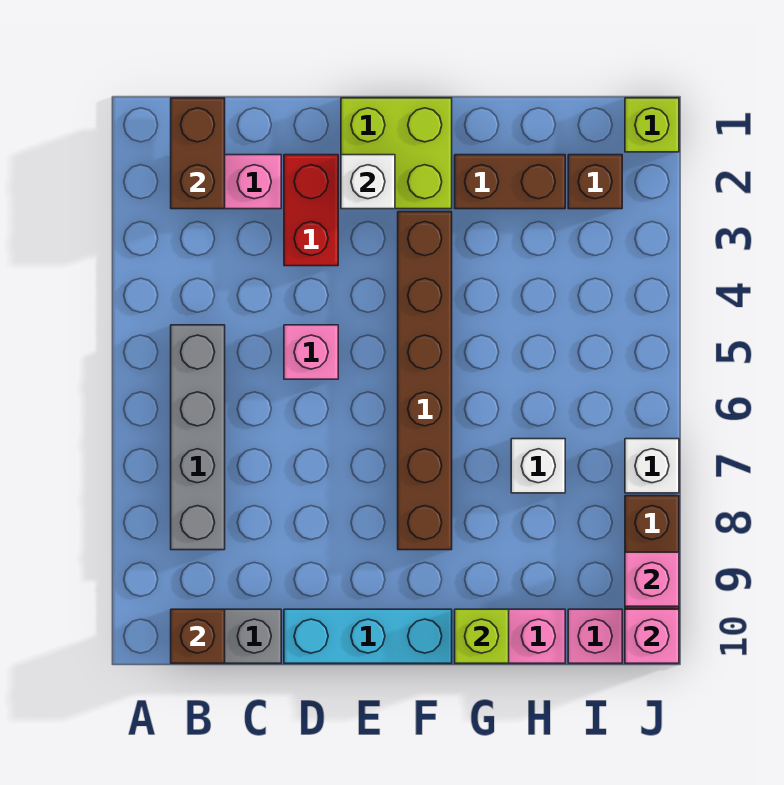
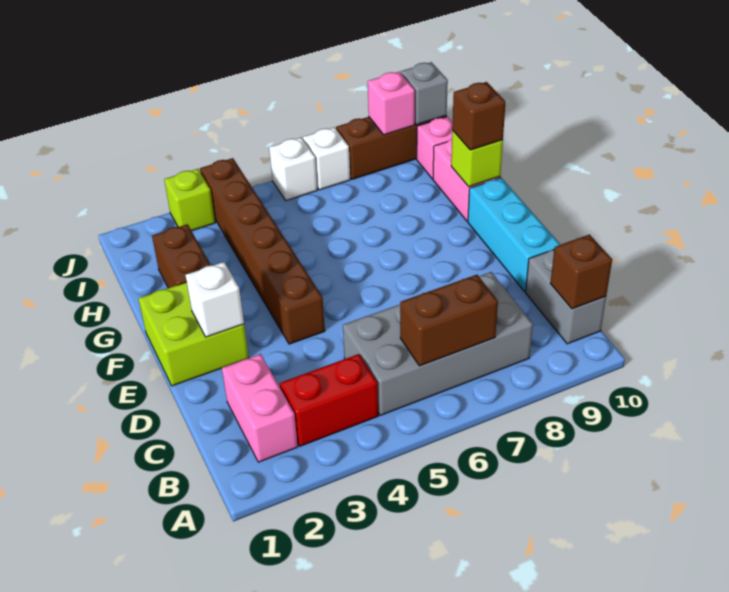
brown brick B1:B2 level 2 -> brown brick B6:B7 level 2
grey brick B5:B8 level 1 -> grey brick B5:C8 level 1
red brick D2:D3 level 1 -> red brick B3:B4 level 1
pink brick D5 level 1 -> none
brown brick F3:F8 level 1 -> brown brick E4:J4 level 1
white brick H7 level 1 -> white brick J6 level 1
brown brick I2 level 1 -> brown brick G10 level 3
lime brick J1 level 1 -> lime brick J3 level 1
pink brick J10 level 2 -> grey brick J10 level 2

